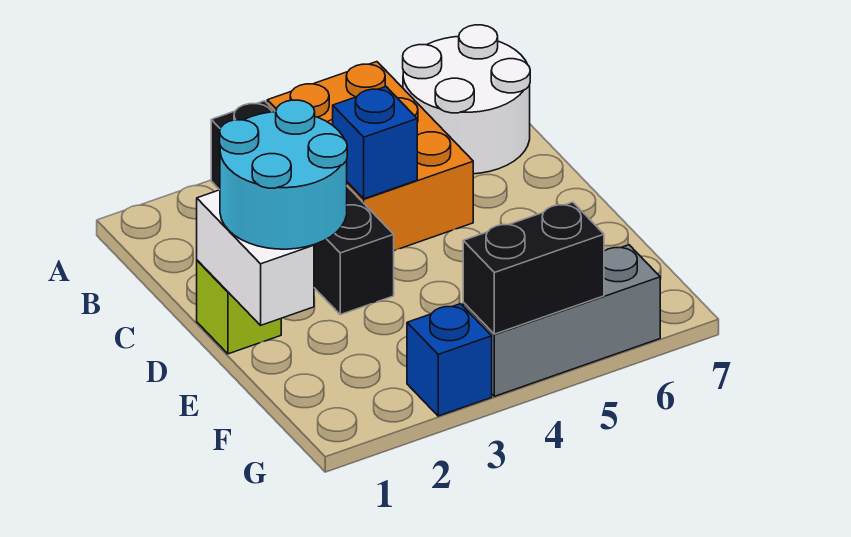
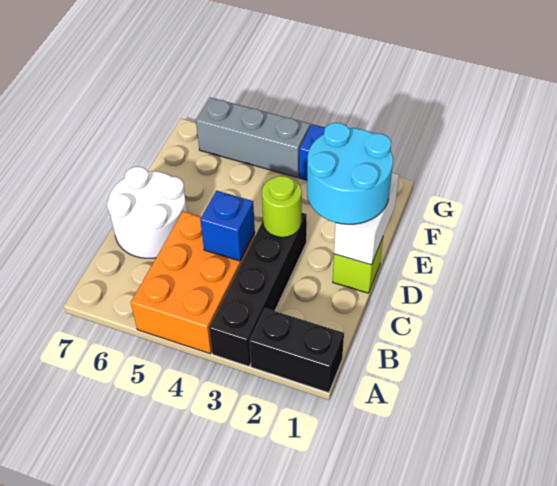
white round brick A6:B7 level 1 -> white round brick C6:D7 level 1
none -> lime round brick D3 level 2
black brick G4:G5 level 2 -> black brick A1:A2 level 1

